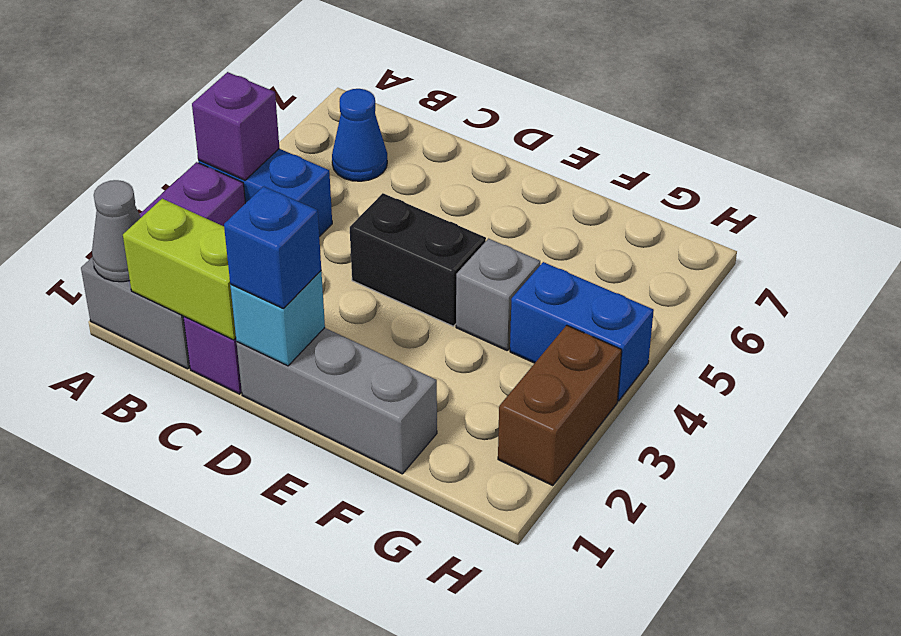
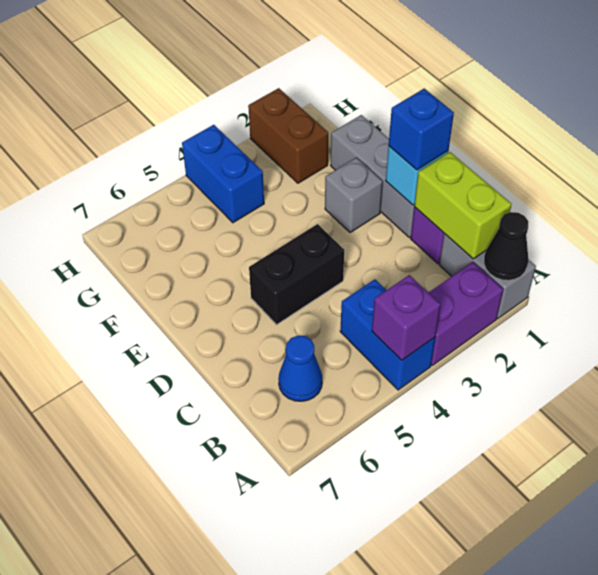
grey cone A1 level 2 -> black cone A1 level 2
black brick D4:E4 level 1 -> black brick D4:D5 level 1
grey brick F4 level 1 -> grey brick E2 level 1
brown brick H2:H3 level 1 -> brown brick G2:H2 level 1

